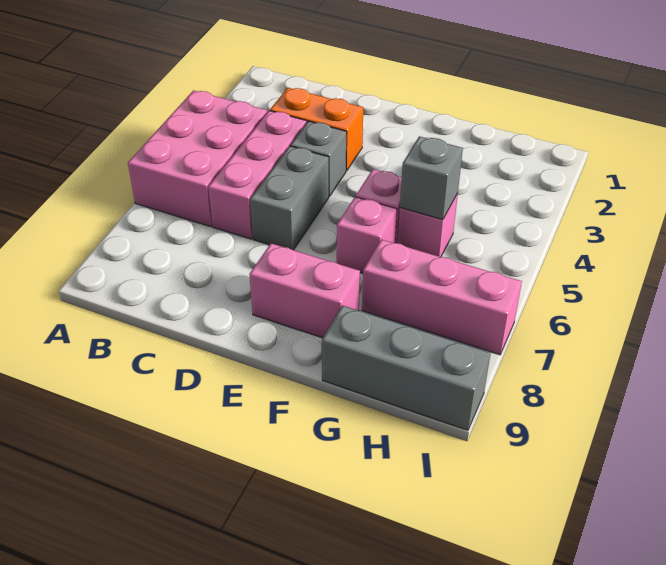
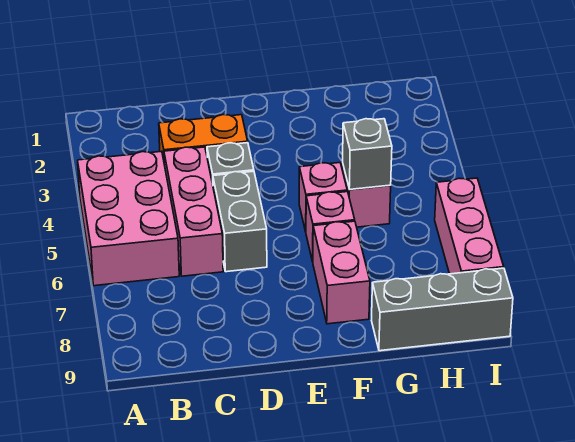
pink brick E8:F8 level 1 -> pink brick F7:F8 level 1
pink brick G7:I7 level 1 -> pink brick I6:I8 level 1

